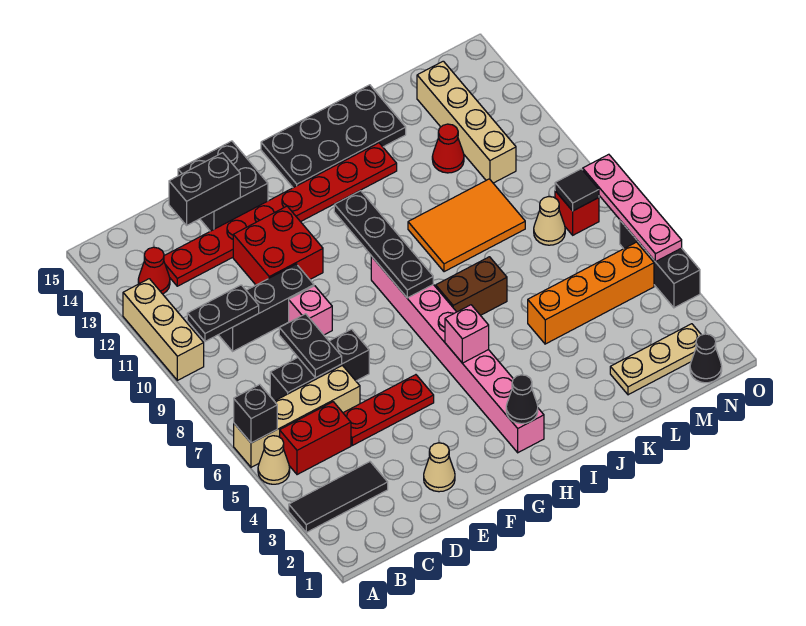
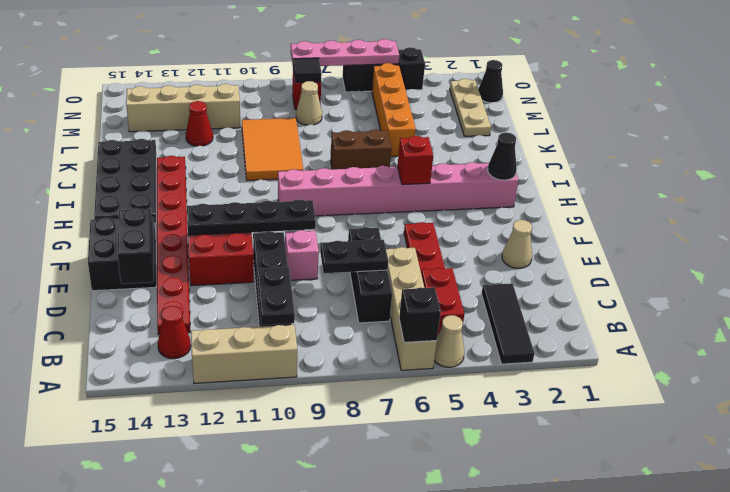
pink brick H5 level 2 -> red brick H5 level 2
black plate H8:H11 level 2 -> black plate F9:F12 level 2
brown brick I7:J7 level 1 -> brown brick J6:J7 level 1

